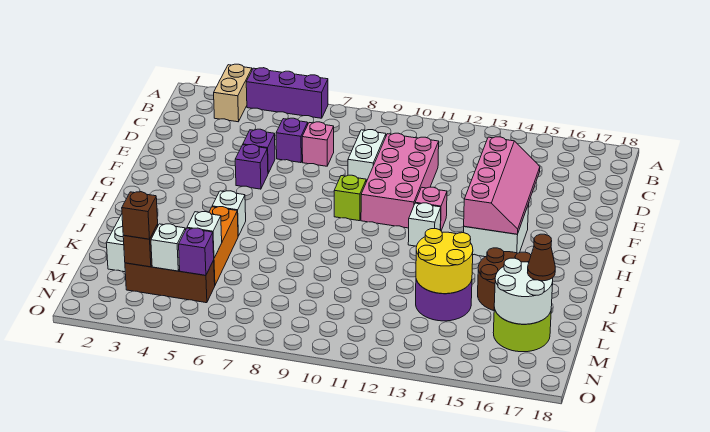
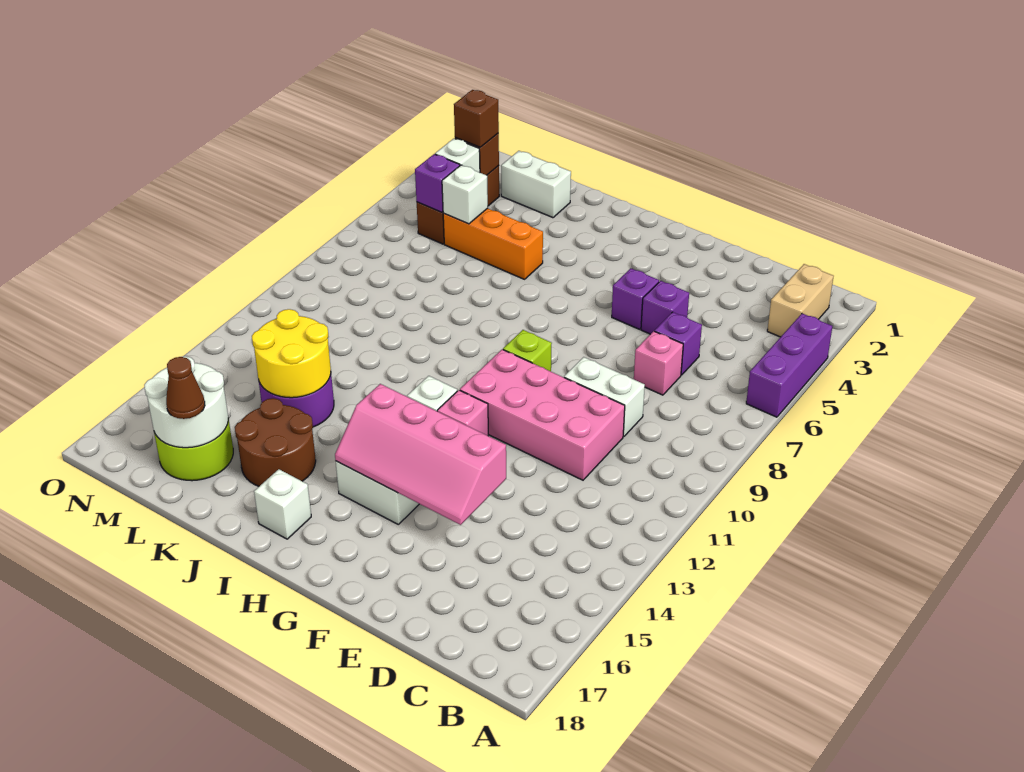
tan brick A3:B3 level 1 -> tan brick B2:B3 level 1
white brick I5 level 1 -> white brick I17 level 1

